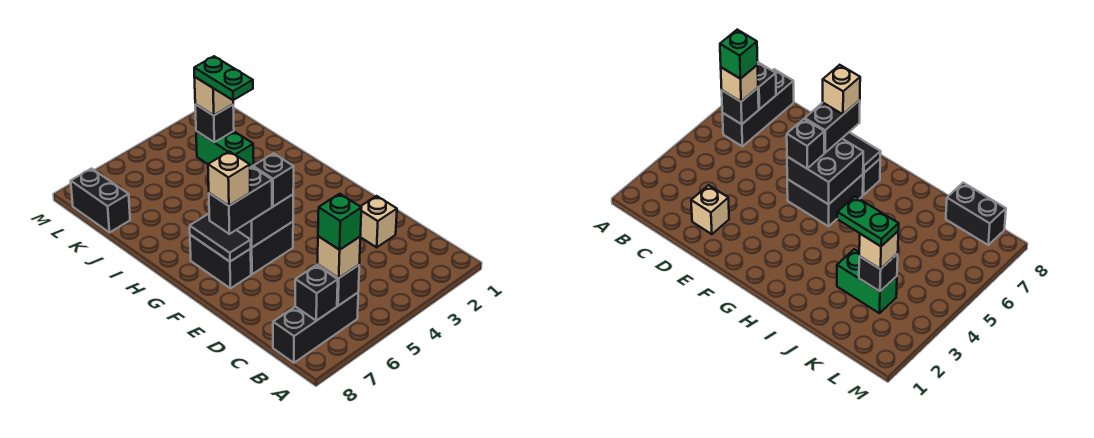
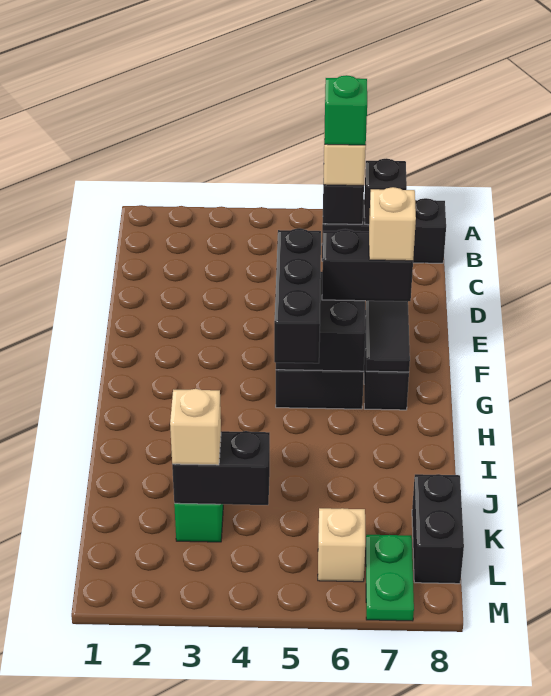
tan brick D2 level 1 -> tan brick L6 level 1
black brick F5 level 3 -> black brick F5:H5 level 3
green plate J3:K3 level 4 -> green plate L7:M7 level 1
black brick K3 level 2 -> black brick K3:K4 level 2

